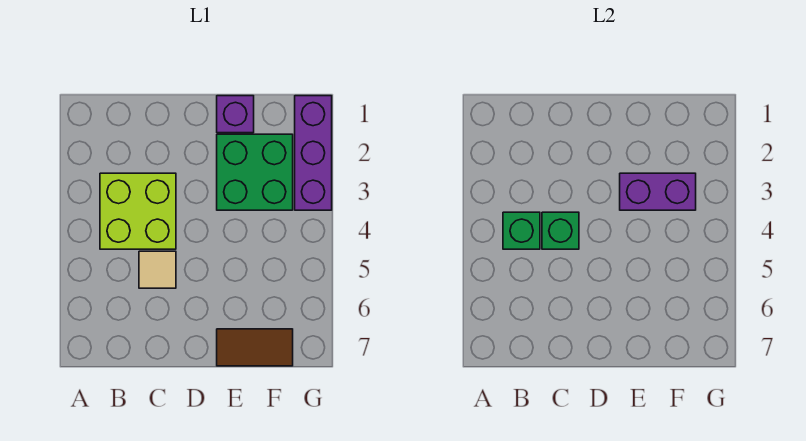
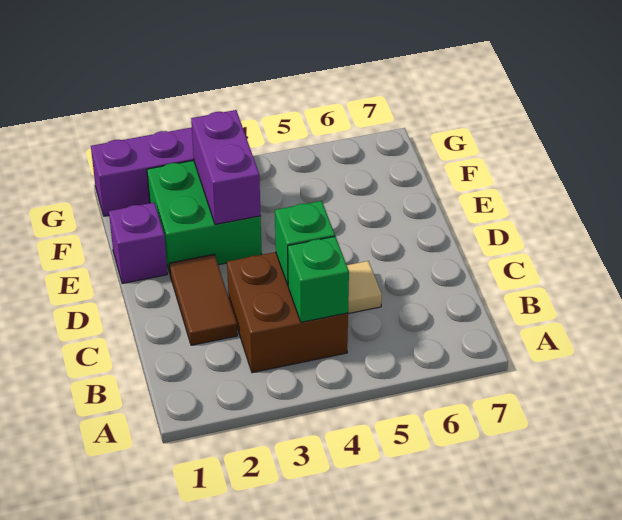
lime brick B3:C4 level 1 -> brown brick B3:C4 level 1
brown tile E7:F7 level 1 -> brown tile C2:D2 level 1

